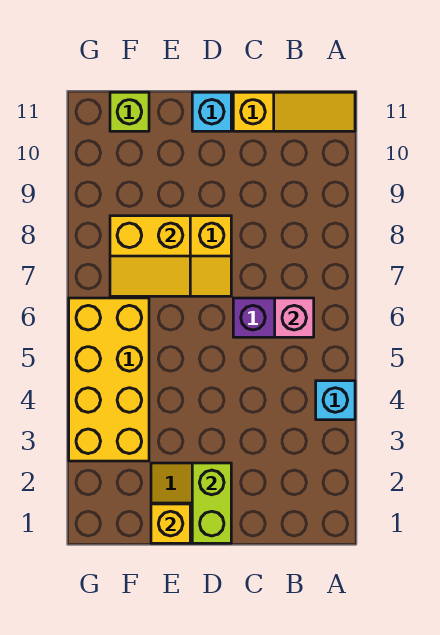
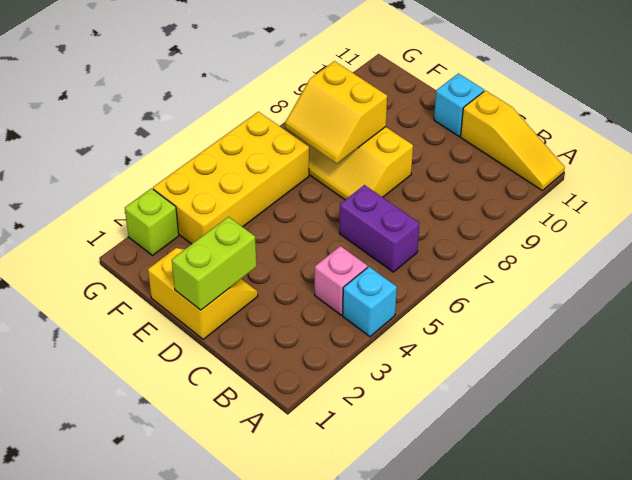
pink brick B6 level 2 -> pink brick B4 level 1
yellow brick E1 level 2 -> none
lime brick F11 level 1 -> lime brick G2 level 1

